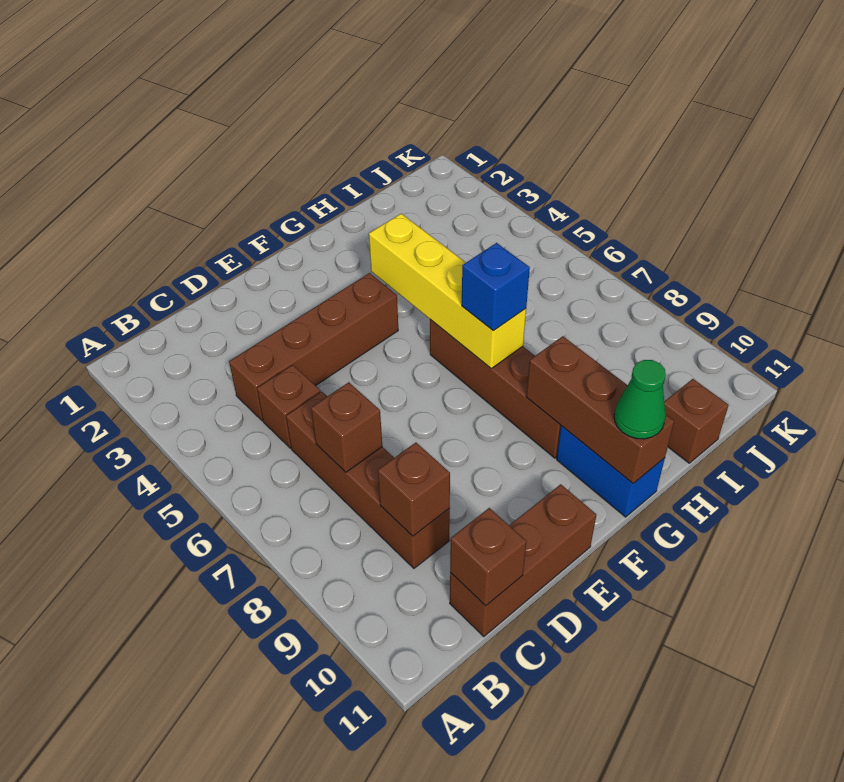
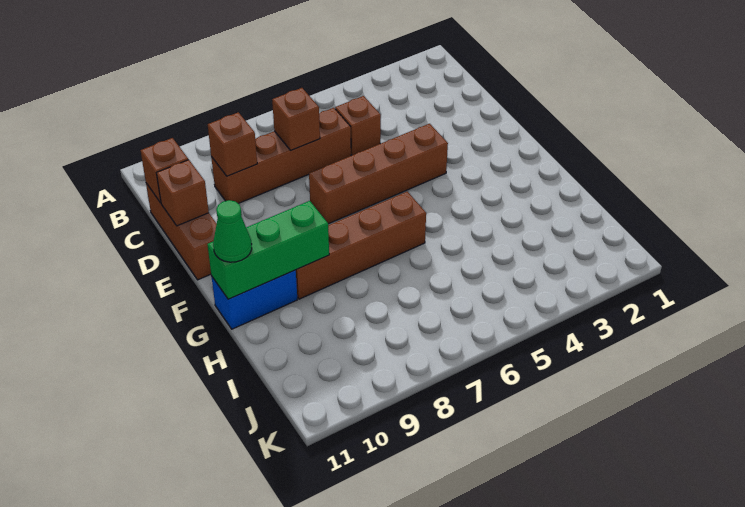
brown brick C4:F4 level 1 -> brown brick E4:E7 level 1
yellow brick G4:G7 level 2 -> none
blue brick G7 level 3 -> none
brown brick G9:G11 level 2 -> green brick G9:G11 level 2
brown brick I11 level 1 -> brown brick D11 level 2

